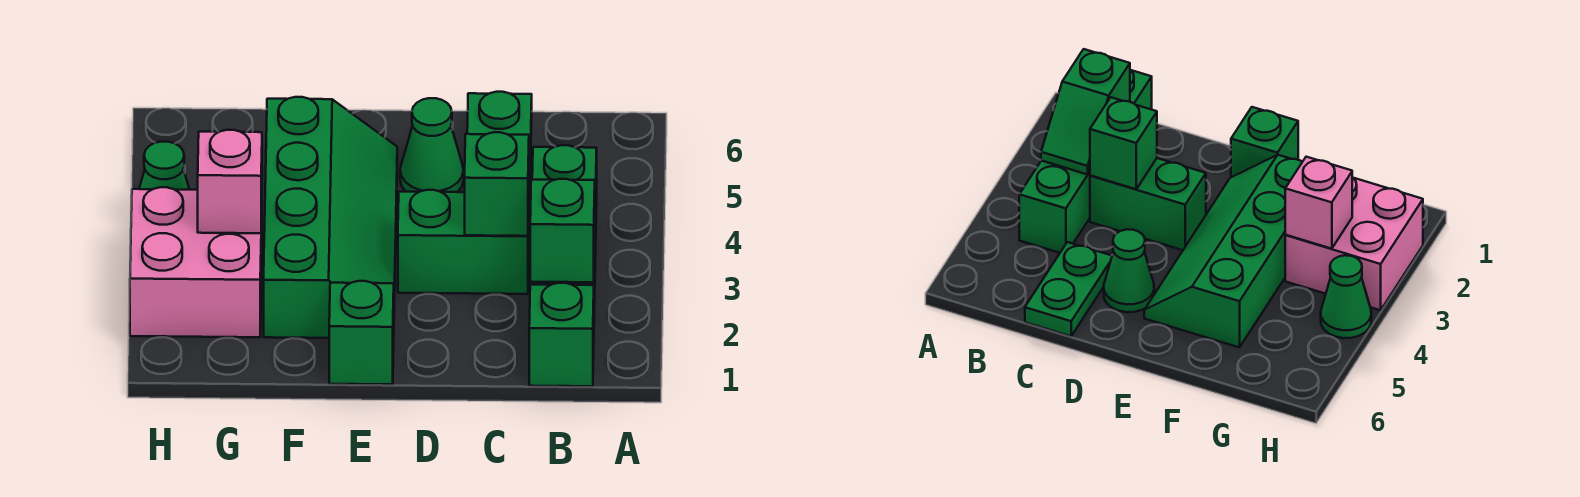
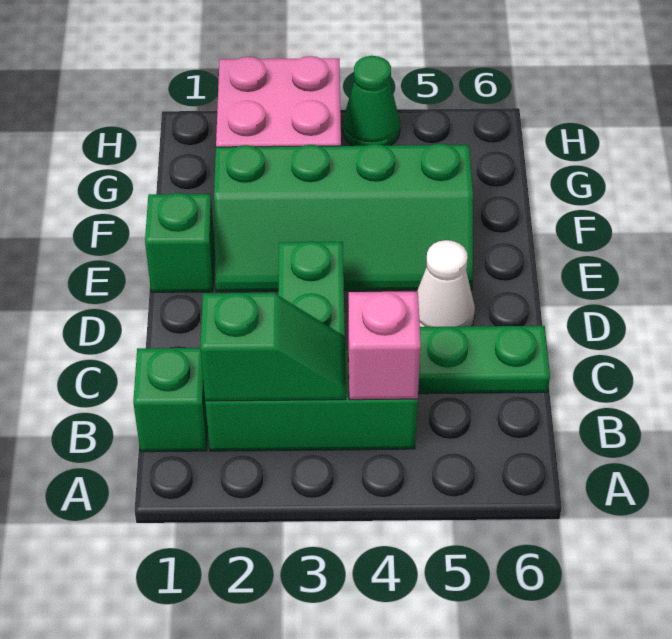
green brick C3 level 2 -> none
green cone D5 level 1 -> white cone D5 level 1
pink brick G3 level 2 -> pink brick B4 level 2

